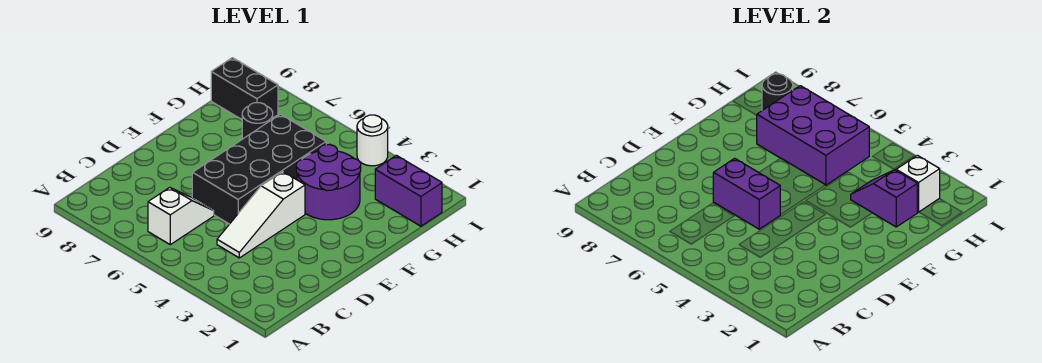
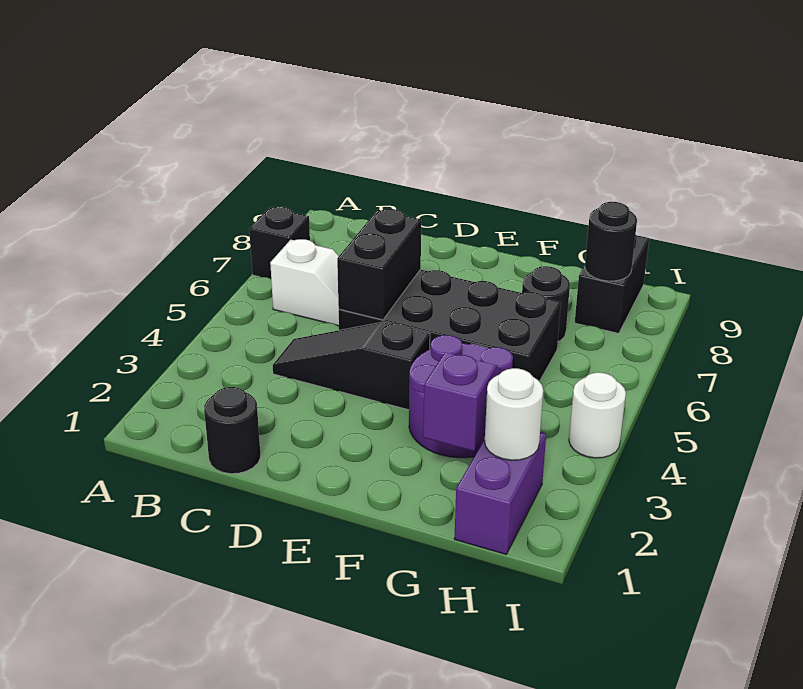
none -> black brick A7 level 1
none -> black round brick C1 level 1
white slope C4:E4 level 1 top E -> black slope C4:E4 level 1 top E
purple brick D5:D6 level 2 -> black brick D5:D6 level 2
purple brick G5:H7 level 2 -> none
white brick H2 level 2 -> white round brick H2 level 2

